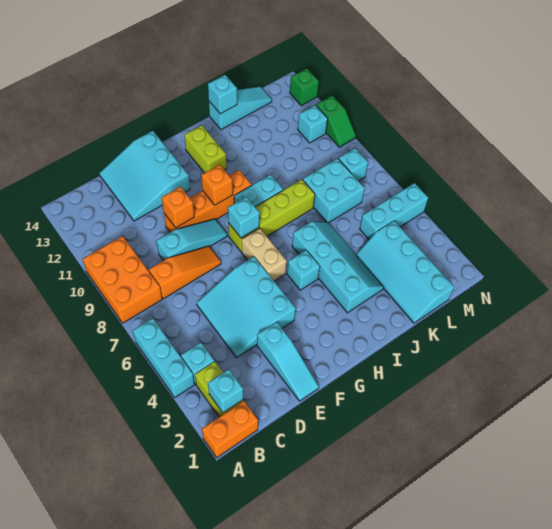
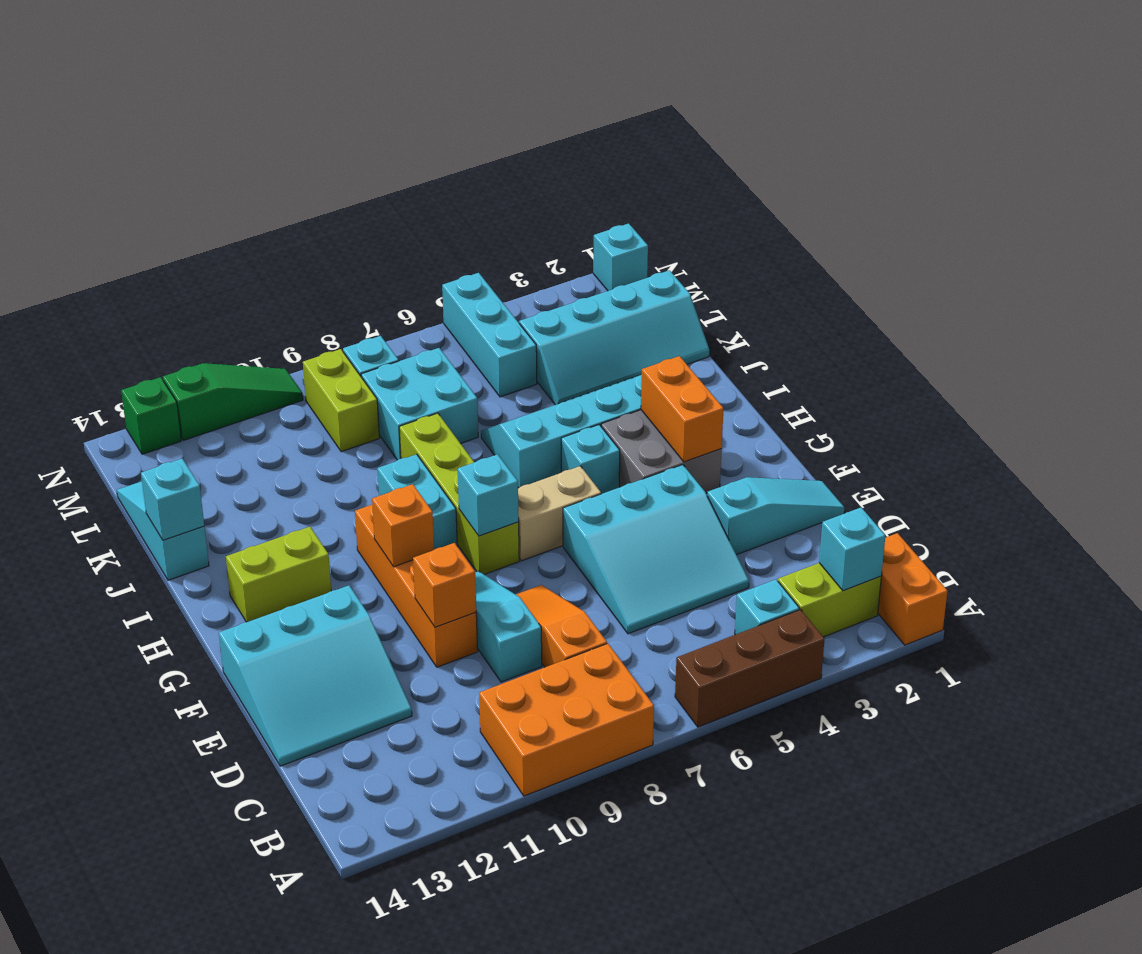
cyan brick A4:A6 level 1 -> brown brick A4:A6 level 1
none -> grey brick G3:H4 level 1
none -> orange brick G3:H3 level 2
none -> lime brick L9:M9 level 1
cyan brick M11 level 1 -> cyan brick N1 level 1
green slope N10:N11 level 1 top 11 -> green slope N10:N12 level 1 top 12

